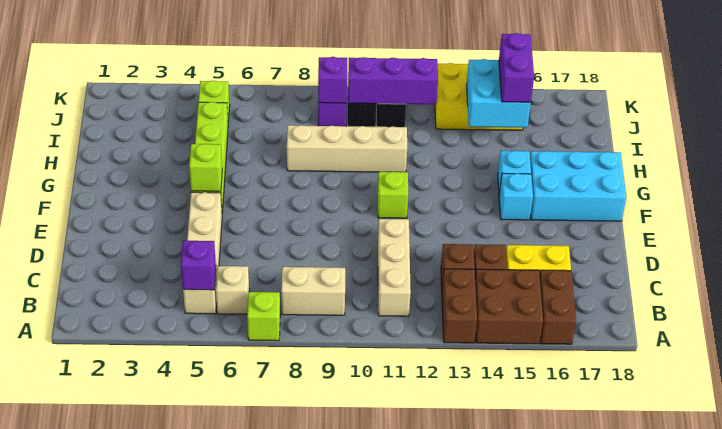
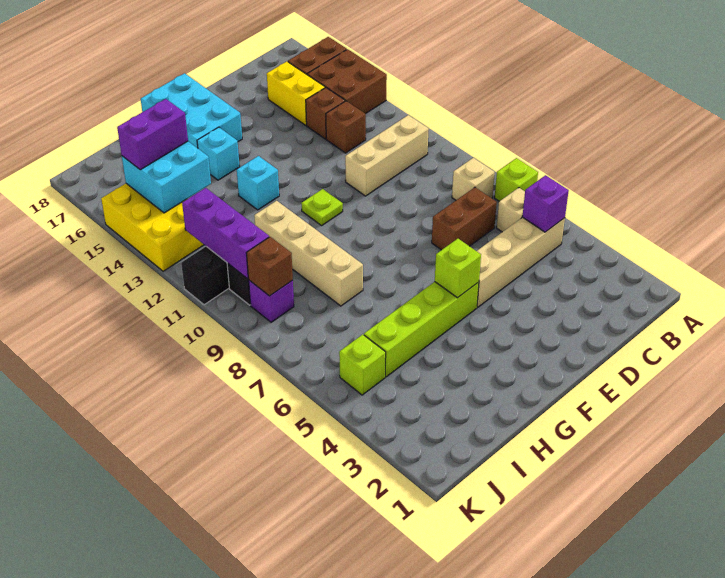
brown brick A13:B13 level 1 -> brown brick C7:D7 level 1
tan brick B8:B9 level 1 -> tan brick B8 level 1
lime brick F11 level 1 -> lime plate F11 level 1
cyan brick F15 level 1 -> cyan brick G13 level 1
purple brick J9 level 2 -> brown brick J9 level 2

